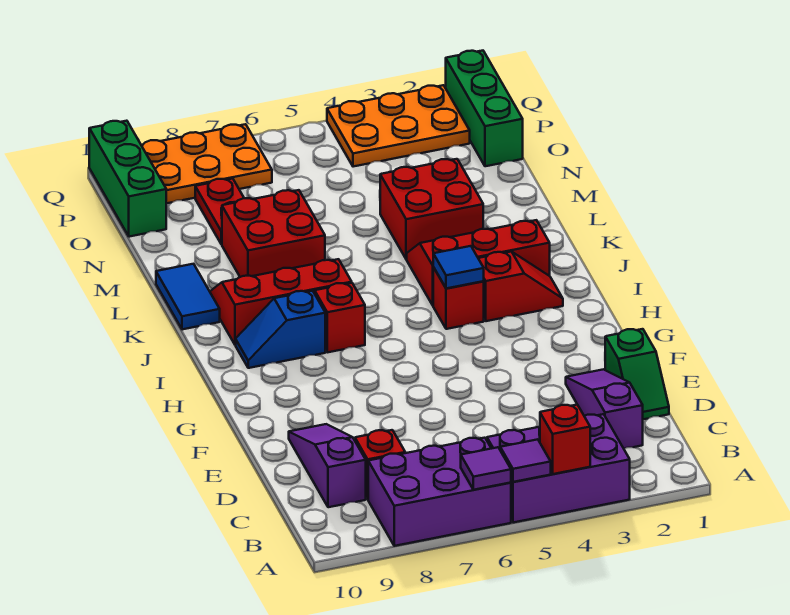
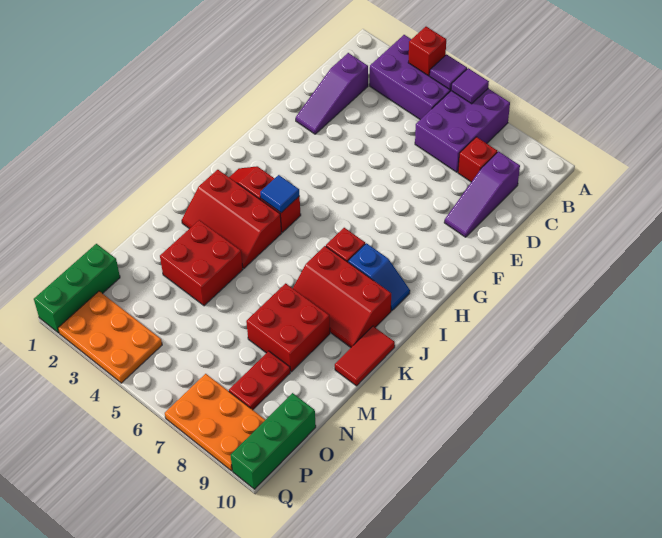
purple brick A6:B8 level 1 -> purple brick A6:C7 level 1
green slope D1:E1 level 1 top E -> none
blue tile K10:L10 level 1 -> red tile K10:L10 level 1

